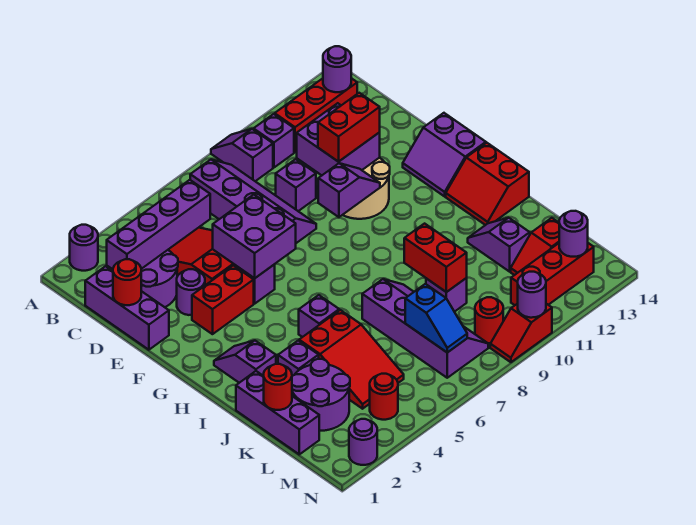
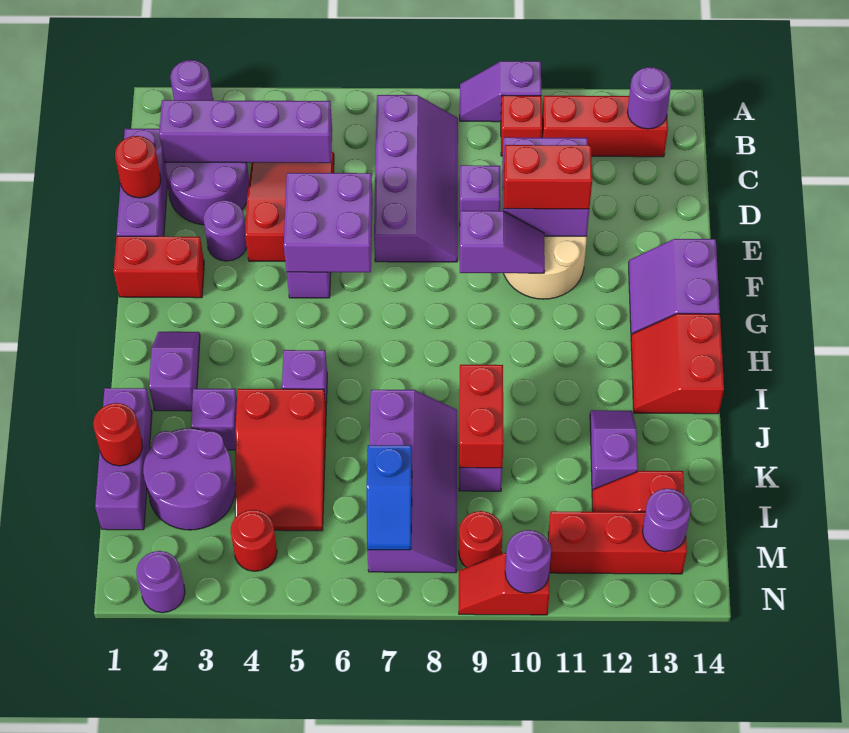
purple slope A9:B9 level 1 top B -> purple slope A9:A10 level 1 top 10
purple brick B10 level 1 -> red brick B10 level 1
red brick F3:F4 level 1 -> red brick F1:F2 level 1

